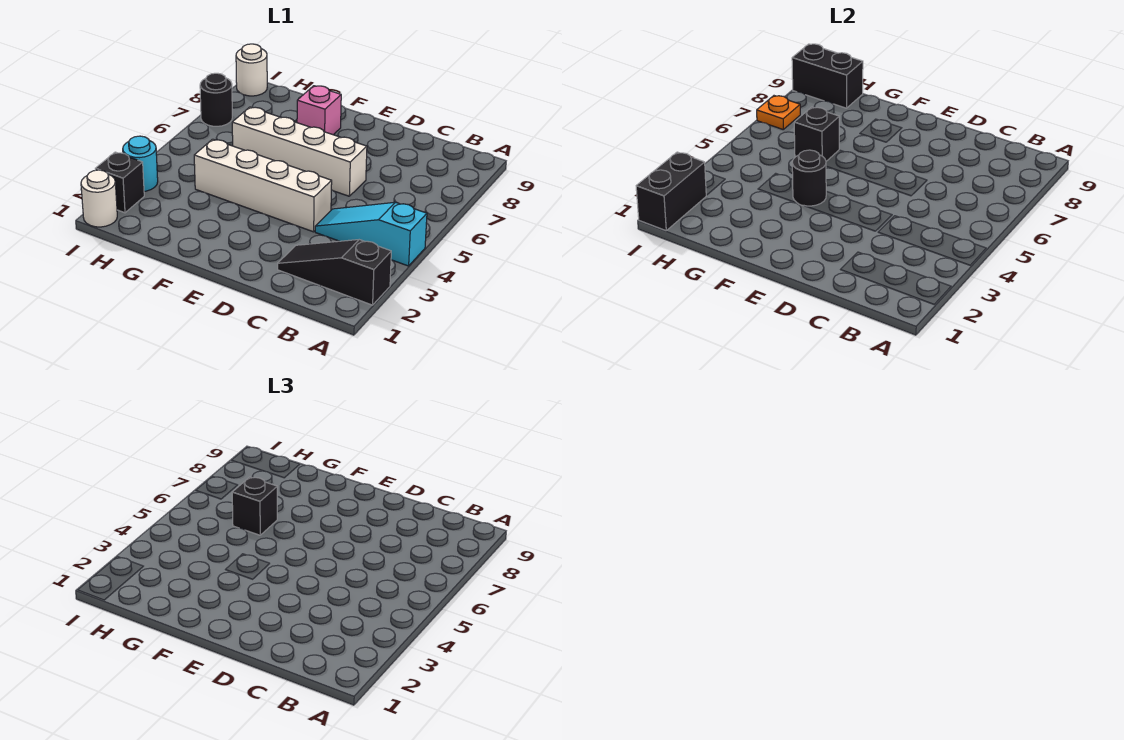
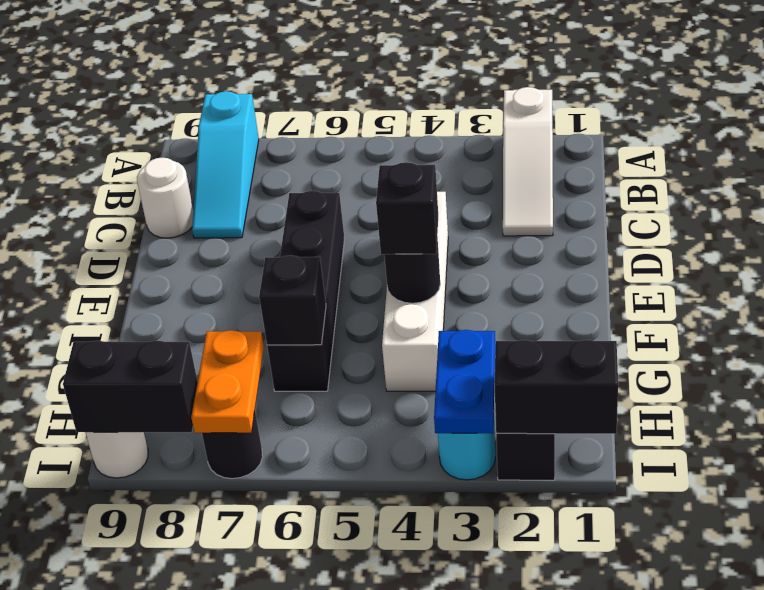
black slope A2:C2 level 1 top A -> white slope A2:C2 level 1 top A
cyan slope A4:C4 level 1 top A -> cyan slope A8:C8 level 1 top A
white brick D6:G6 level 1 -> black brick D6:G6 level 1
pink brick F8 level 1 -> none
black brick G6 level 3 -> black brick F4 level 3
none -> blue plate H3:I3 level 2
black brick H9:I9 level 2 -> black brick I8:I9 level 2
white round brick I1 level 1 -> white round brick C9 level 1
orange plate I7 level 2 -> orange plate H7:I7 level 2

